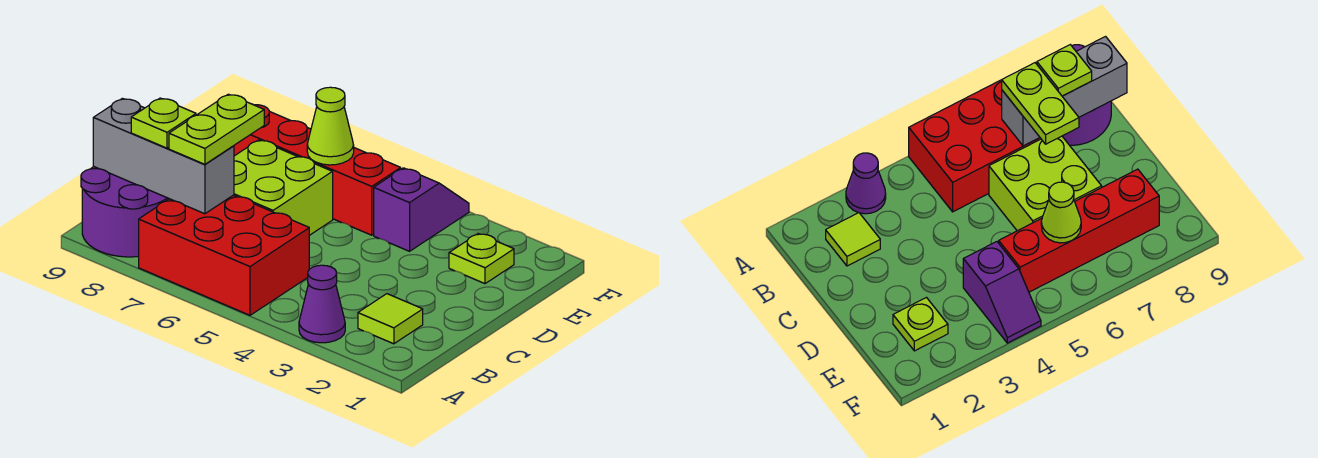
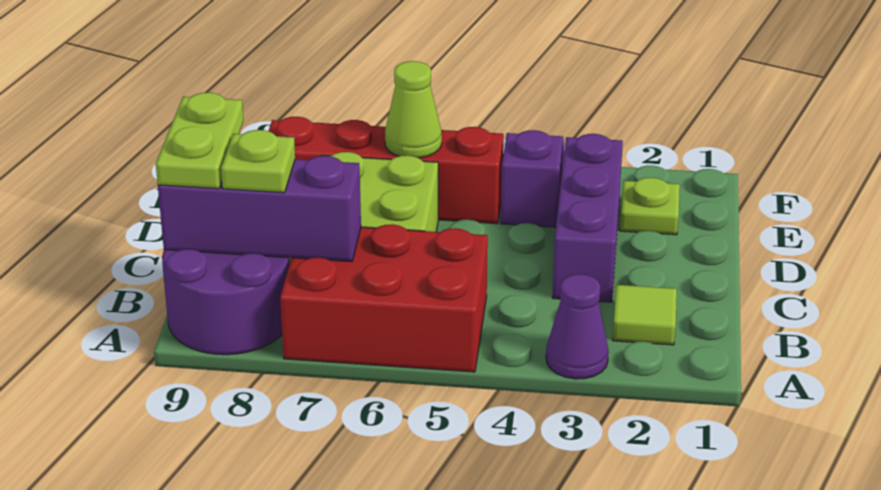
grey brick B7:B9 level 2 -> purple brick B7:B9 level 2
lime plate B7:C7 level 3 -> lime plate B9:C9 level 3
none -> purple brick C3:E3 level 1

